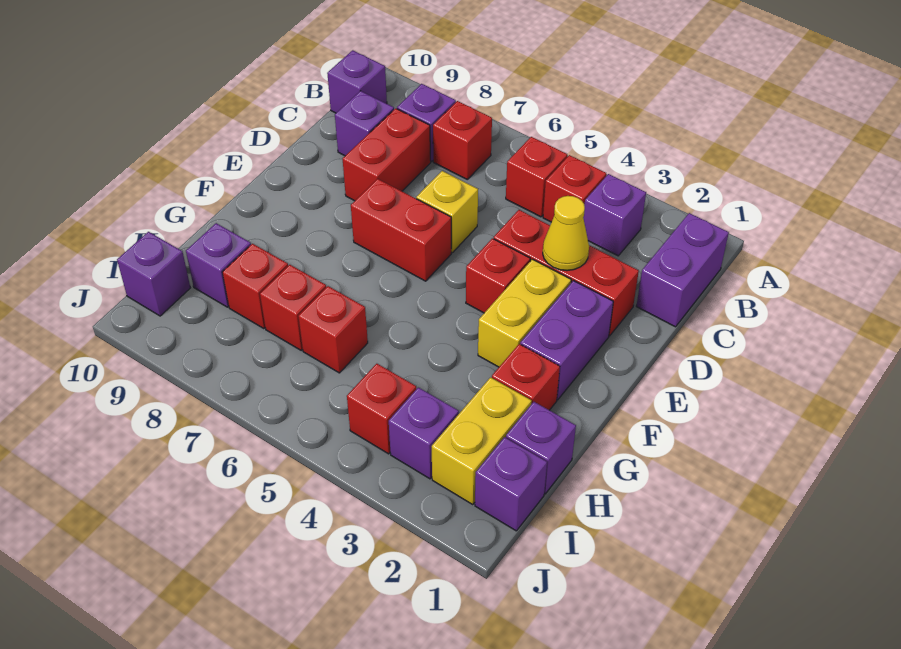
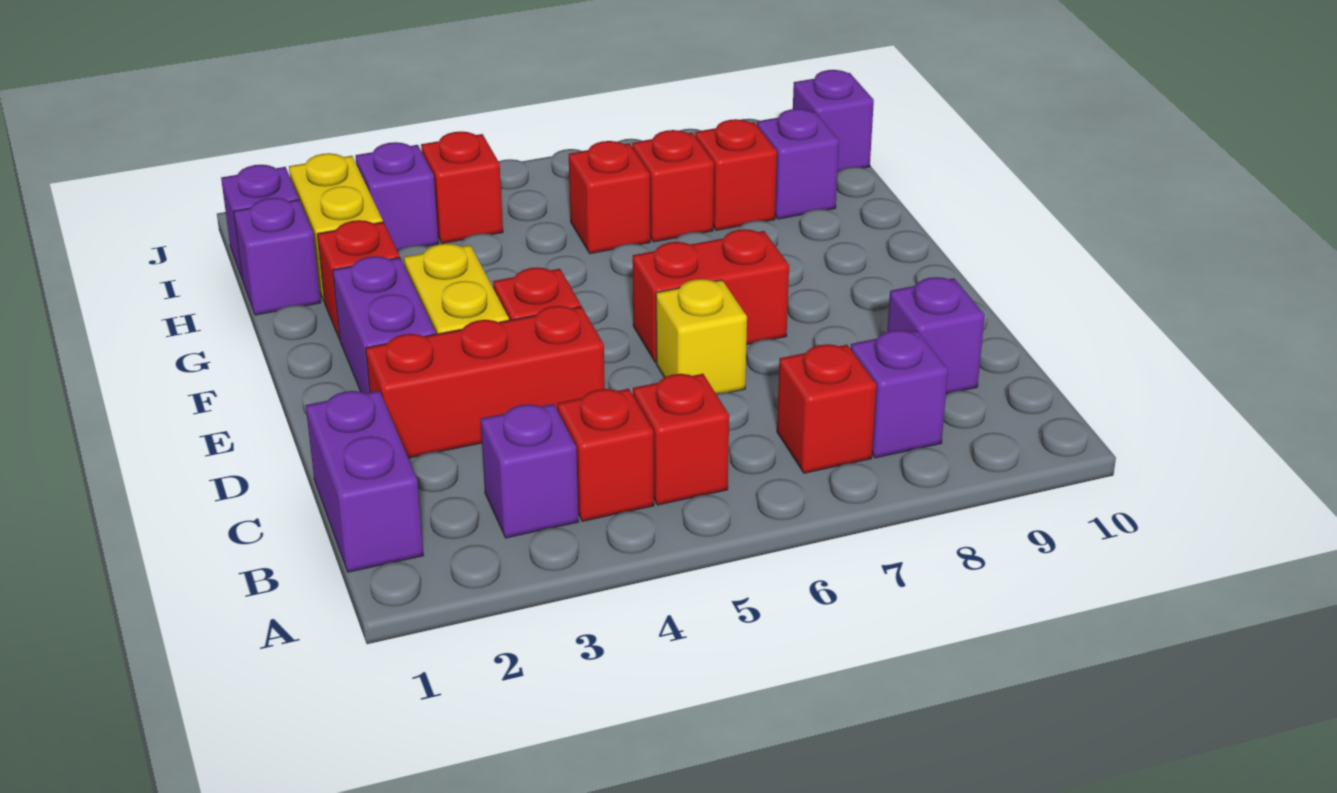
purple brick B10 level 1 -> none
red brick C8:D8 level 1 -> none
yellow cone D3 level 2 -> none

